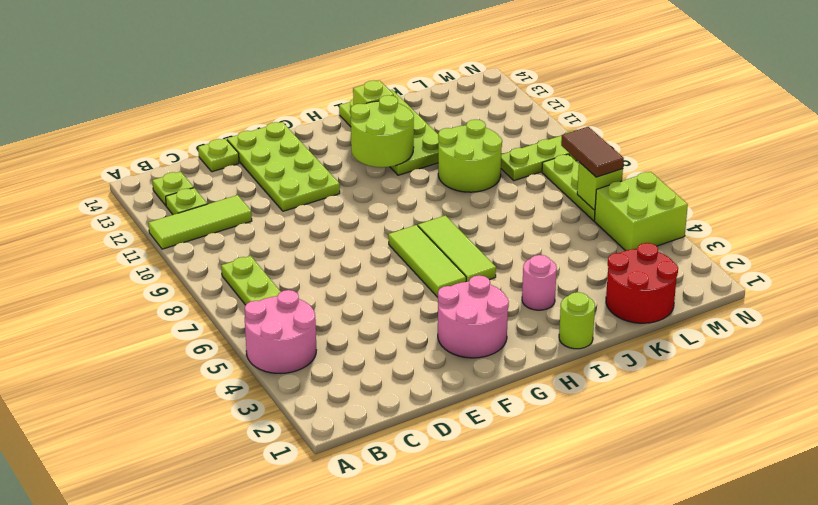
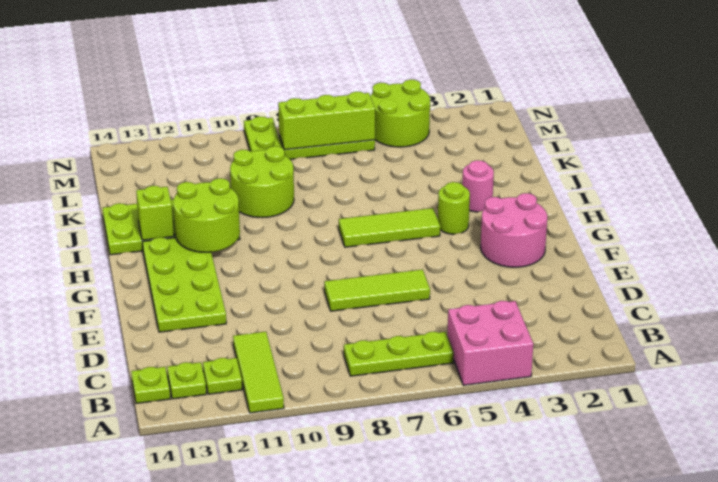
pink round brick A4:B5 level 1 -> pink brick A4:B5 level 1
lime plate D14 level 1 -> lime plate B14 level 1
lime plate E11:F14 level 1 -> lime plate E12:H13 level 1
lime tile G5:G7 level 1 -> lime tile E6:E8 level 1
lime round brick I1 level 1 -> lime round brick H4 level 1
red round brick K1:L2 level 1 -> none
lime brick M4:N5 level 1 -> lime round brick M4:N5 level 1
lime brick M6 level 2 -> lime brick M6:M8 level 2
brown tile M6:M7 level 3 -> none

